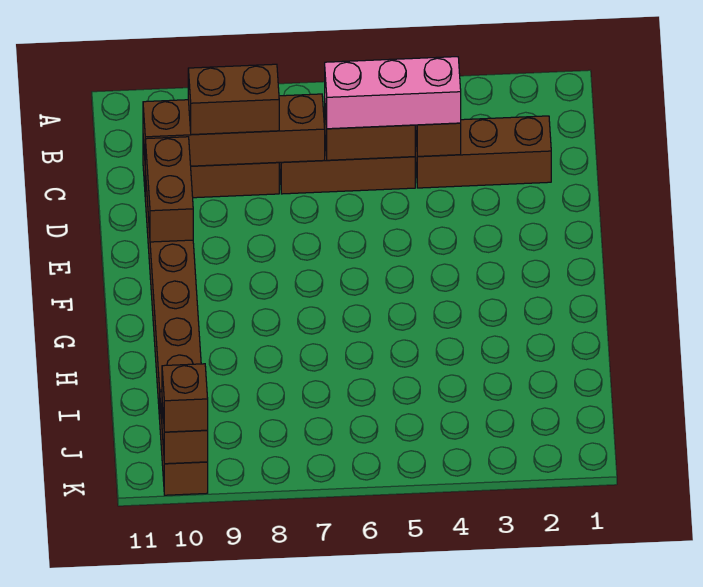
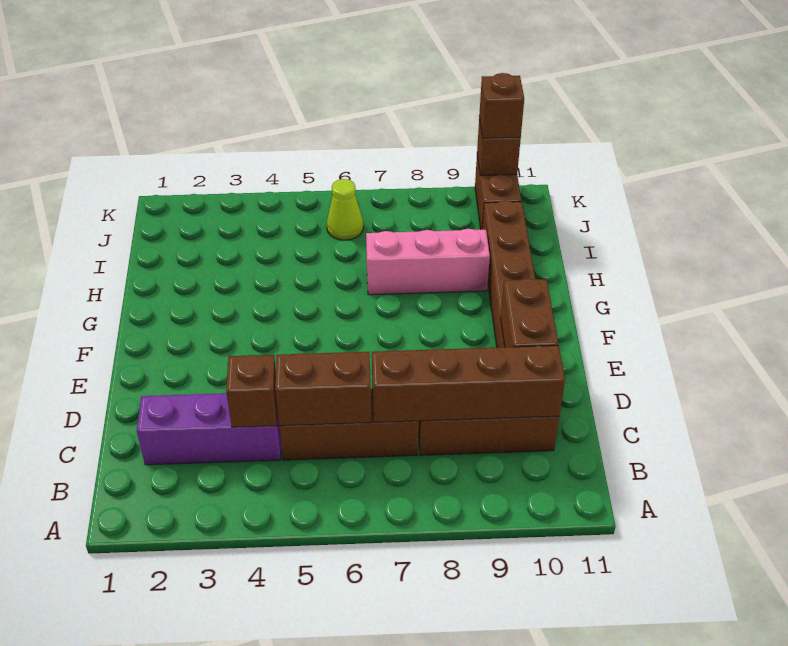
brown brick C2:C4 level 1 -> purple brick C2:C4 level 1
pink brick C4:C6 level 3 -> pink brick H7:H9 level 1
brown brick C8:C9 level 3 -> none
none -> lime cone J6 level 1

